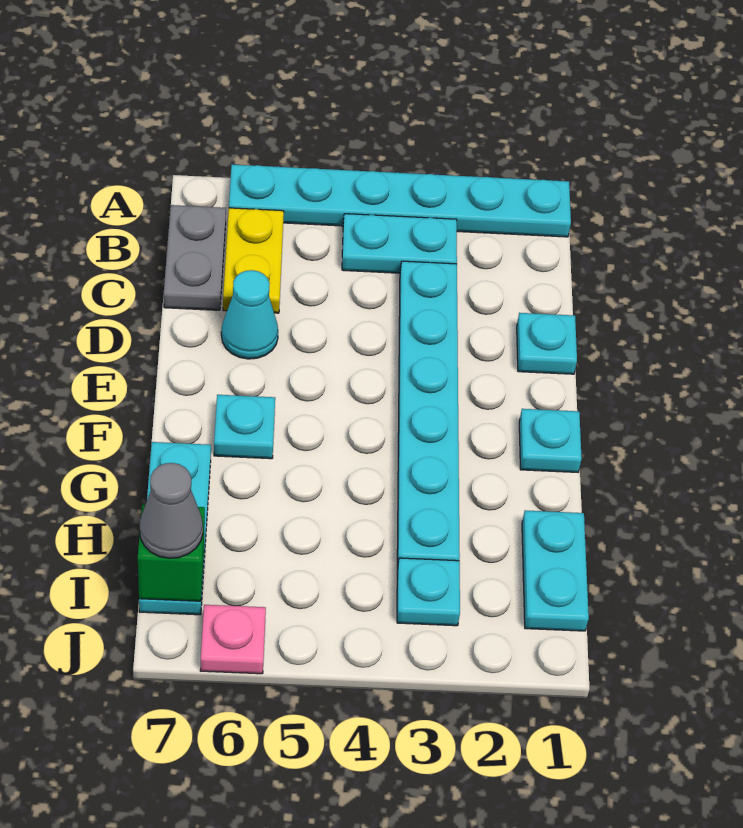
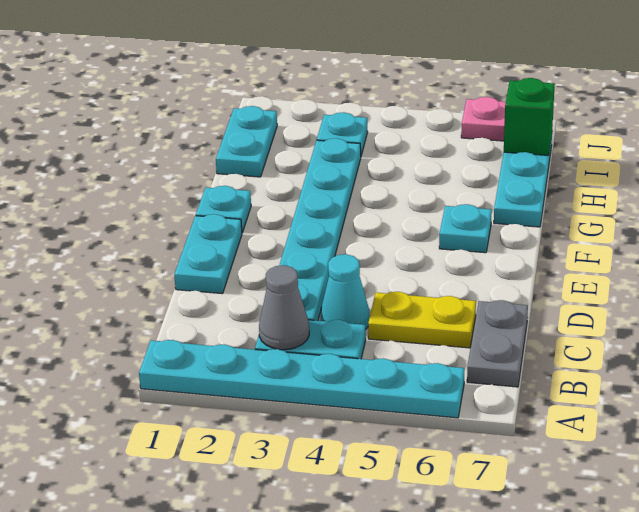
yellow plate B6:C6 level 1 -> yellow plate C5:C6 level 1
cyan plate D1 level 1 -> cyan plate D1:E1 level 1
cyan cone D6 level 1 -> cyan cone C4 level 1
grey cone I7 level 3 -> grey cone B3 level 2

